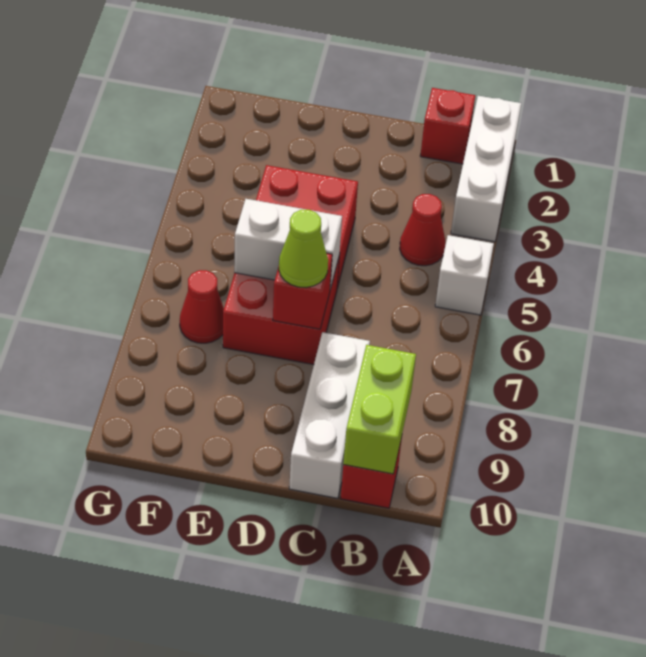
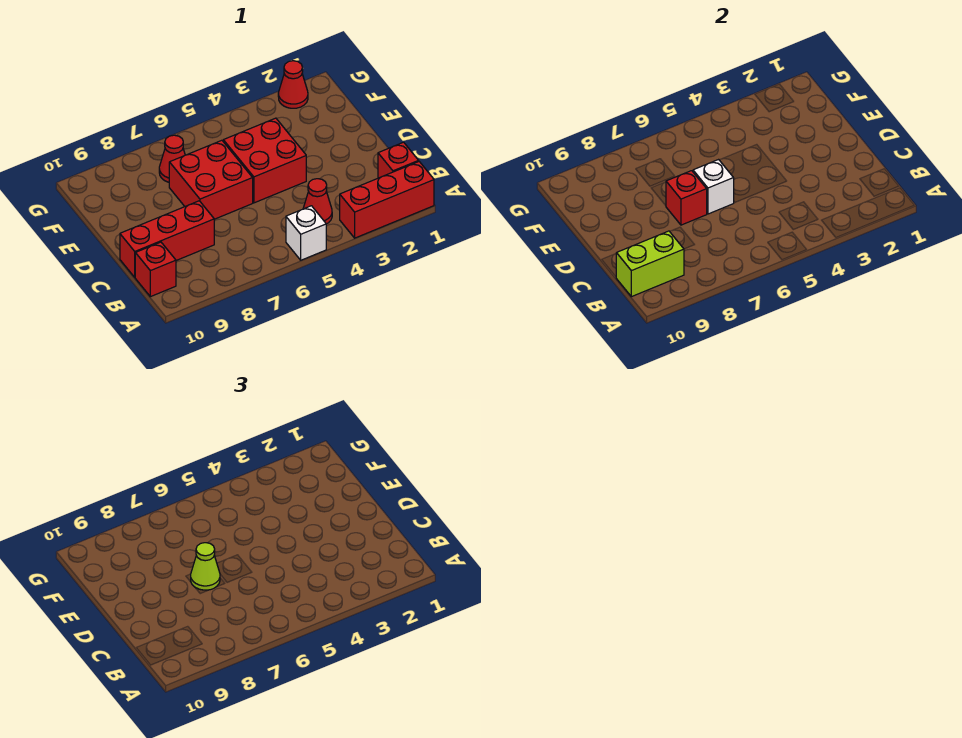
white brick A1:A3 level 1 -> red brick A1:A3 level 1
white brick C8:C10 level 1 -> red brick C8:C10 level 1
white brick D6:E6 level 2 -> white brick D6 level 2
none -> red cone G2 level 1

